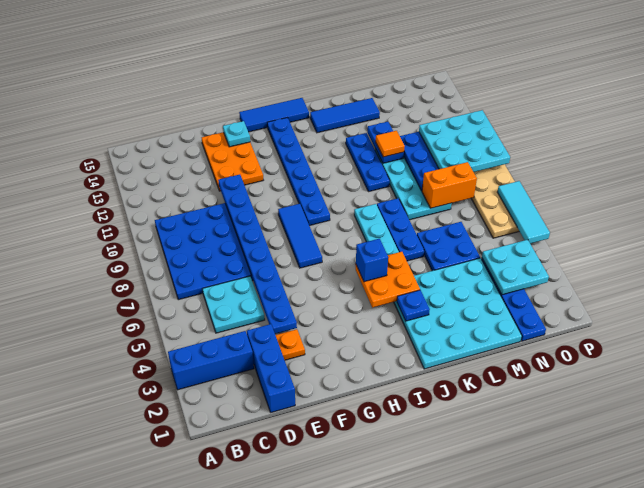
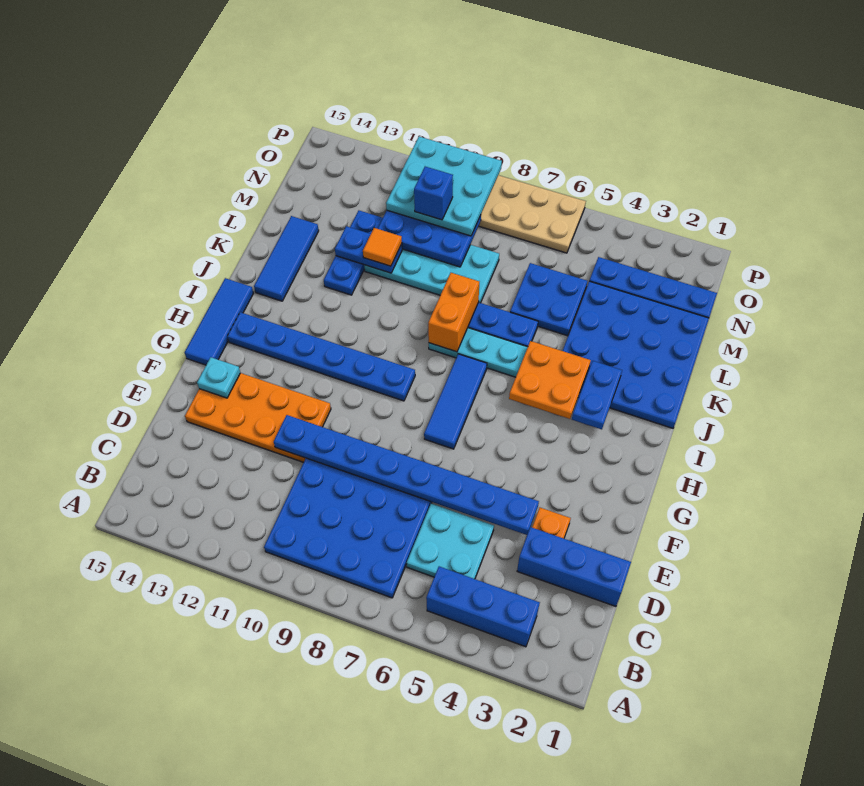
blue brick A3:C3 level 1 -> blue brick B3:B5 level 1
orange plate E12:F14 level 1 -> orange plate E11:F14 level 1
blue tile G7:G9 level 1 -> blue tile G7:I7 level 1
blue brick I5 level 3 -> blue brick N10 level 4
cyan plate J1:M4 level 1 -> blue plate J1:M4 level 1
blue plate J3 level 2 -> blue plate I3:J3 level 2
blue plate K10:K12 level 1 -> blue plate K12:M12 level 1
orange brick M8:N8 level 2 -> orange brick J8:K8 level 2
cyan plate N3:O4 level 2 -> none
cyan tile P5:P7 level 2 -> none

